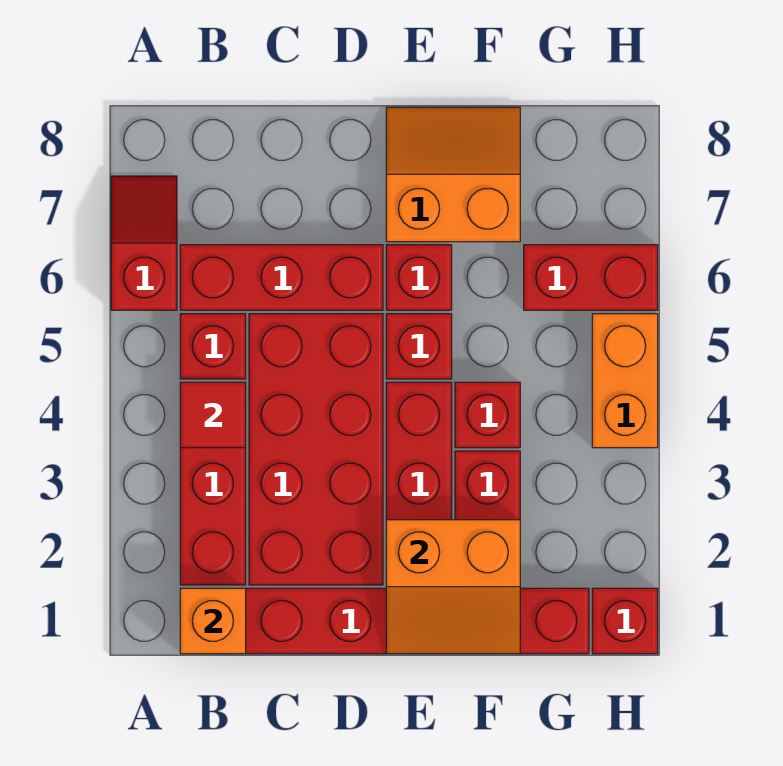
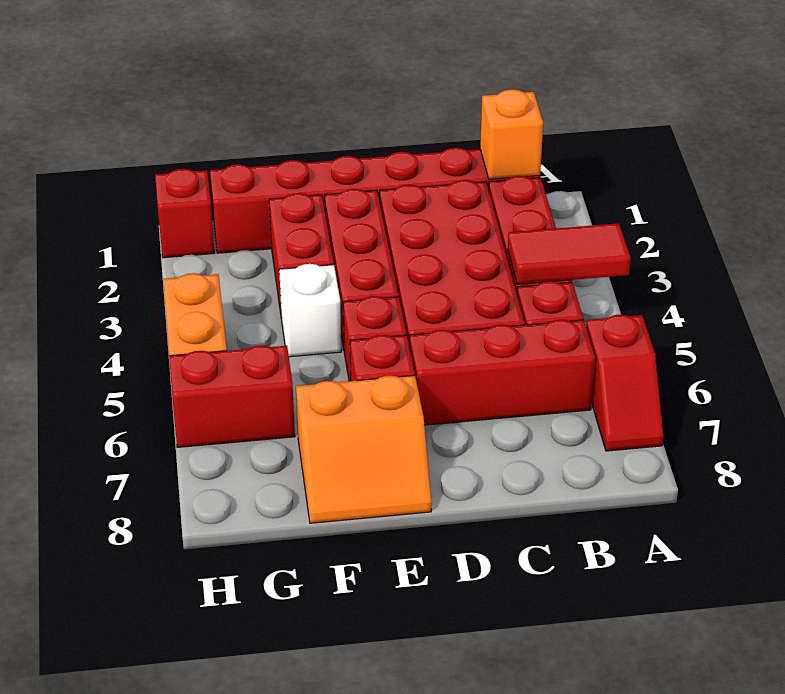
red tile B4 level 2 -> red tile A4:B4 level 2
orange slope E1:F2 level 2 top 2 -> none
red brick F4 level 1 -> white brick F4 level 1

